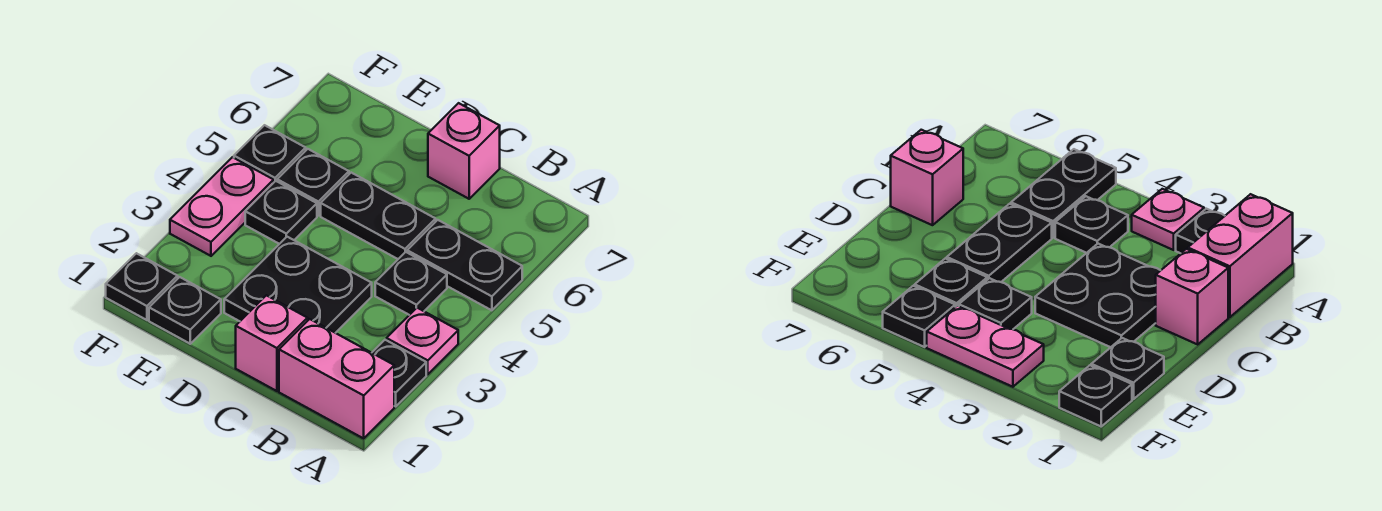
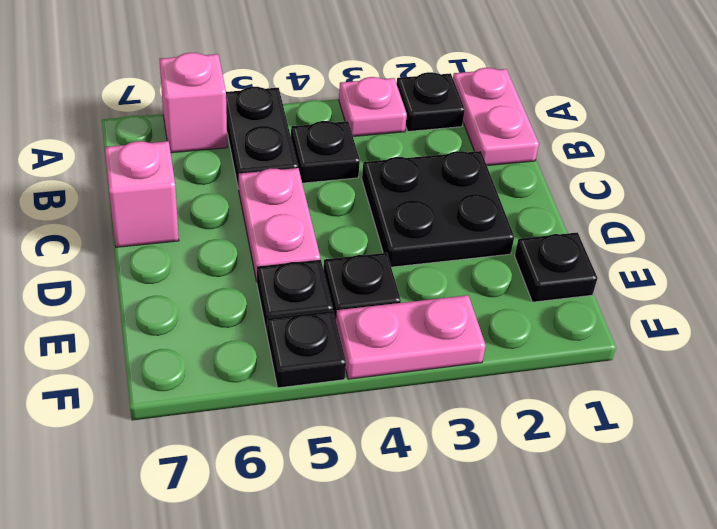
pink brick A1:B1 level 1 -> pink plate A1:B1 level 1
pink brick C1 level 1 -> pink brick A6 level 1
black plate C5:D5 level 1 -> pink plate C5:D5 level 1
black plate F1 level 1 -> none

